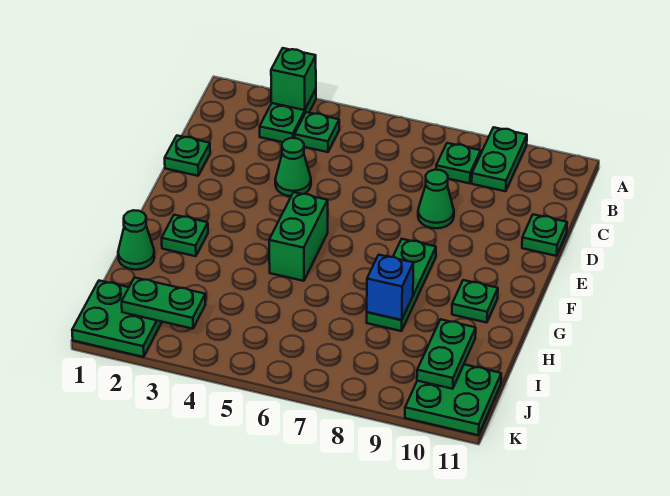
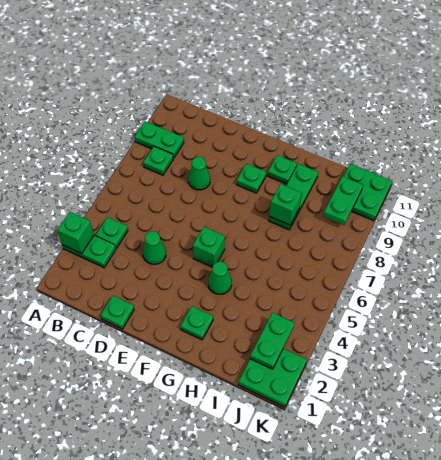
green plate D11 level 1 -> green plate F9 level 1
green brick F5:G5 level 1 -> green brick F5 level 1
green plate F8:H8 level 1 -> green plate H8:H10 level 1
green cone H1 level 1 -> green cone G4 level 1
blue brick H8 level 2 -> green brick H8 level 2
green plate I10:J10 level 2 -> green plate J9:J10 level 2

